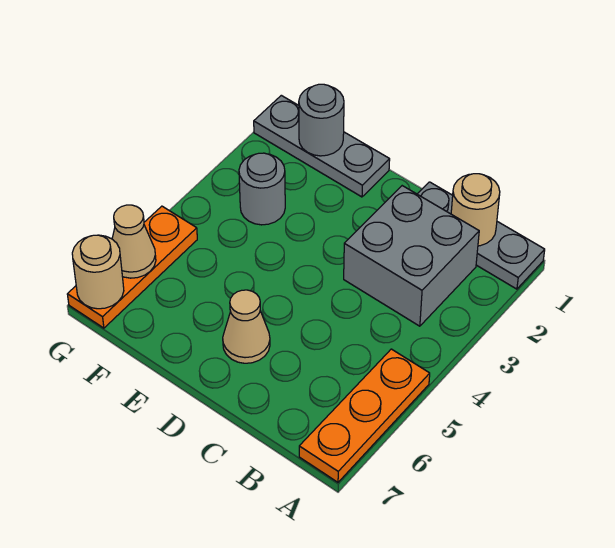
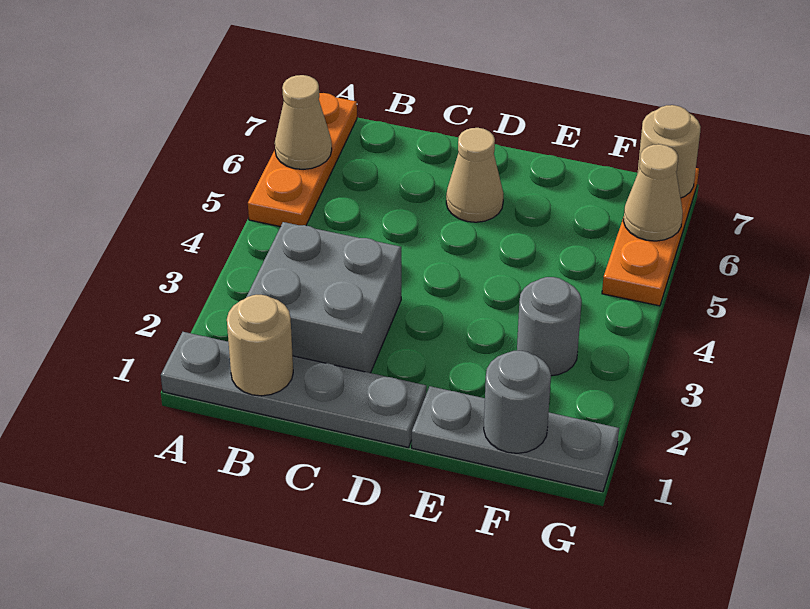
grey plate A1:C1 level 1 -> grey plate A1:D1 level 1
none -> tan cone A6 level 2

